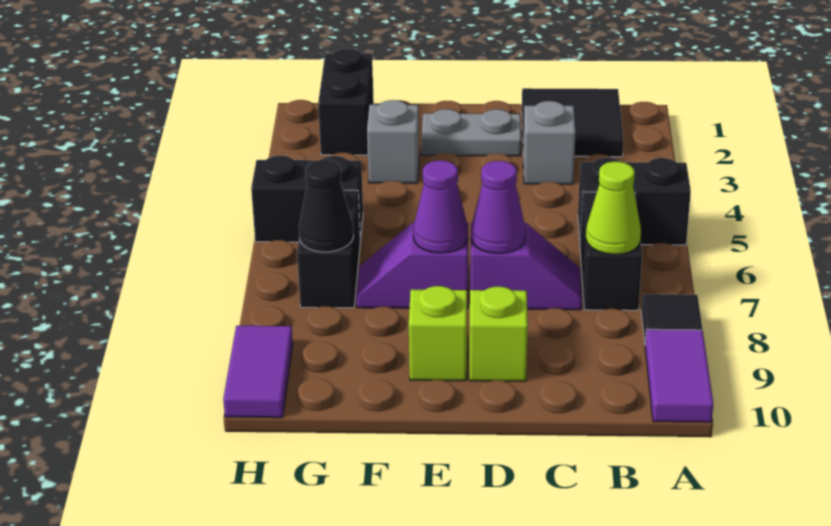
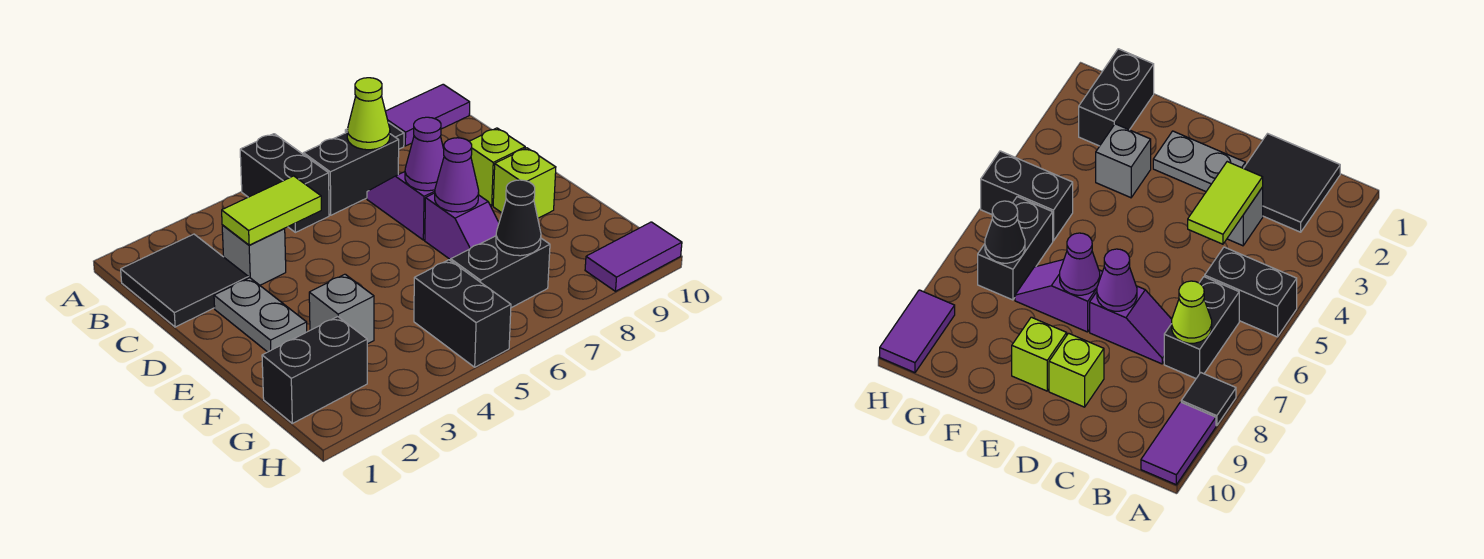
none -> lime tile C3:C4 level 2

